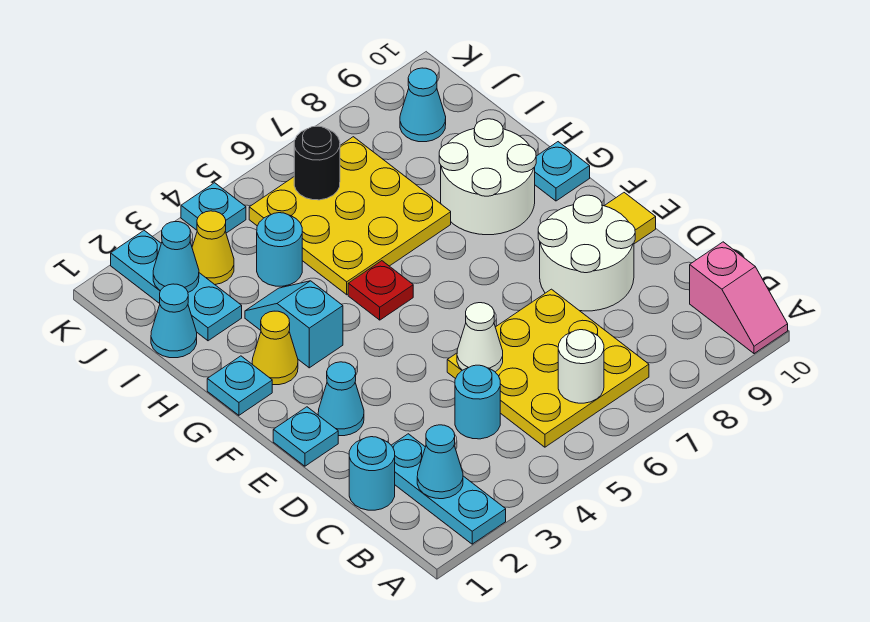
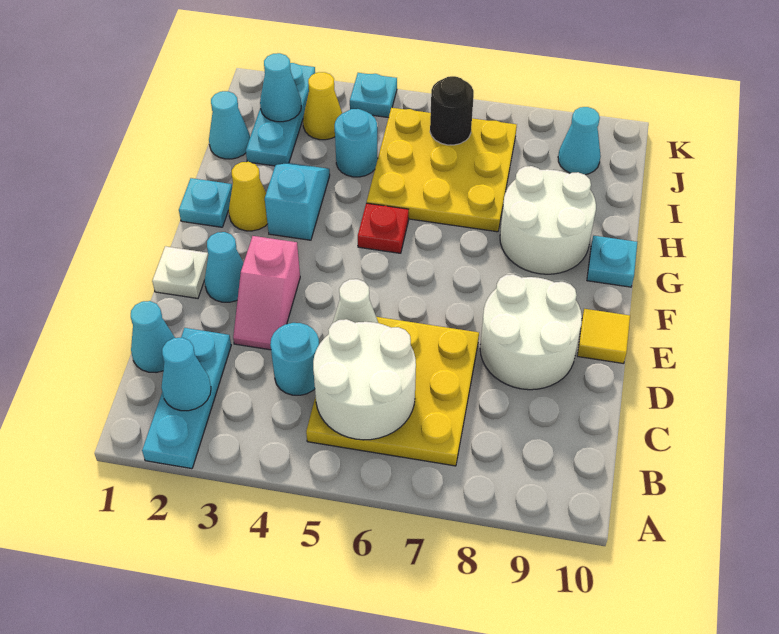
pink slope A10:B10 level 1 top B -> pink slope D3:E3 level 1 top E
white round brick B6 level 2 -> white round brick B5:C6 level 2
cyan round brick C1 level 1 -> cyan cone C1 level 1
cyan plate E1 level 1 -> white plate E1 level 1

